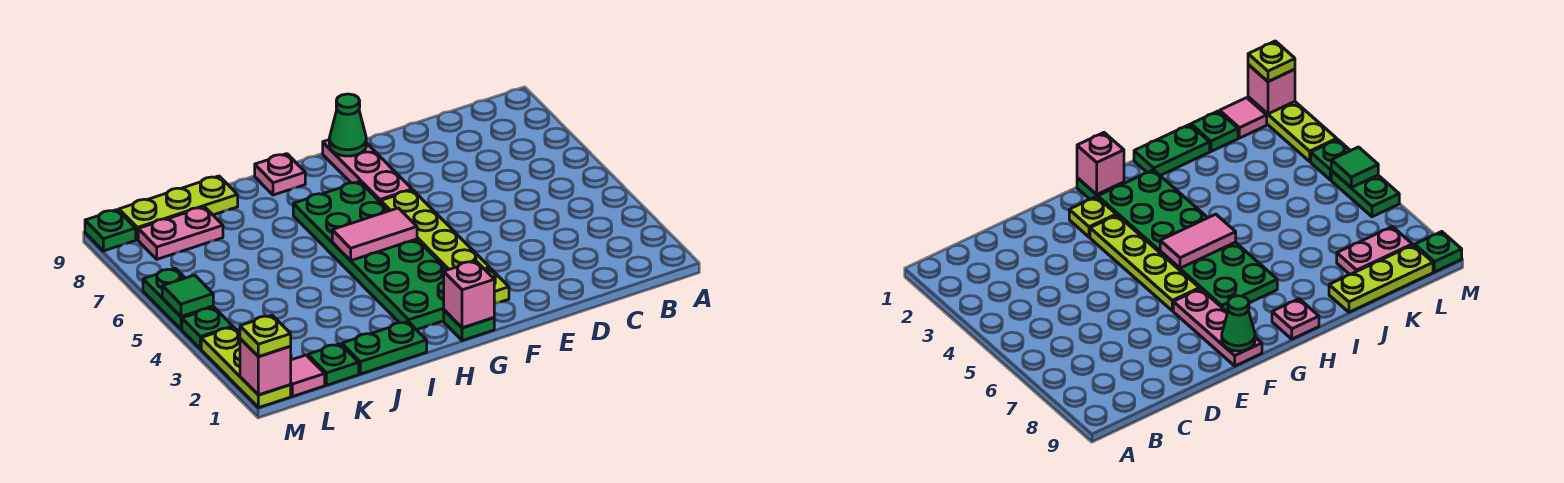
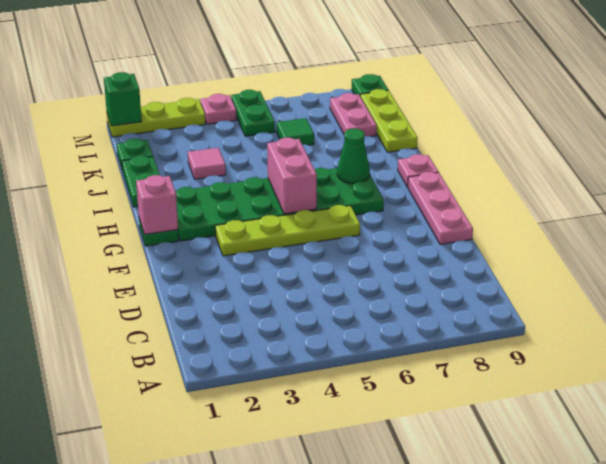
lime plate F2 level 1 -> none
pink plate F7:F9 level 1 -> pink plate E9:G9 level 1
green cone F9 level 2 -> green cone H7 level 2
pink tile G5:H5 level 2 -> pink brick G5:H5 level 2
pink tile L1 level 1 -> pink tile J3 level 1
pink brick M1 level 2 -> green brick M1 level 2
lime plate M1 level 3 -> none
green plate M4 level 1 -> pink plate M4 level 1
green plate M5:M6 level 1 -> green plate L5:M5 level 1
green tile M5 level 2 -> green tile K6 level 1

